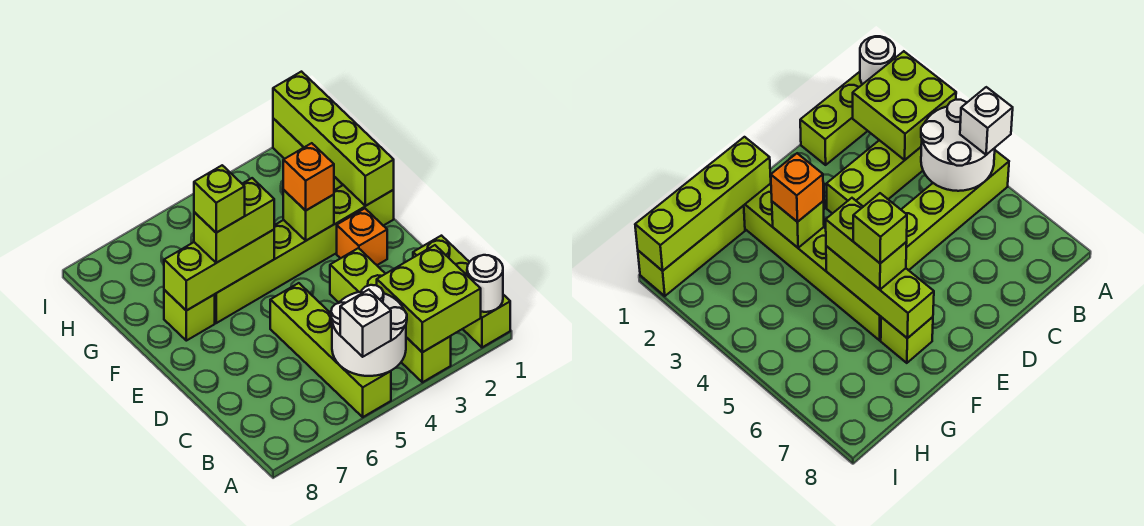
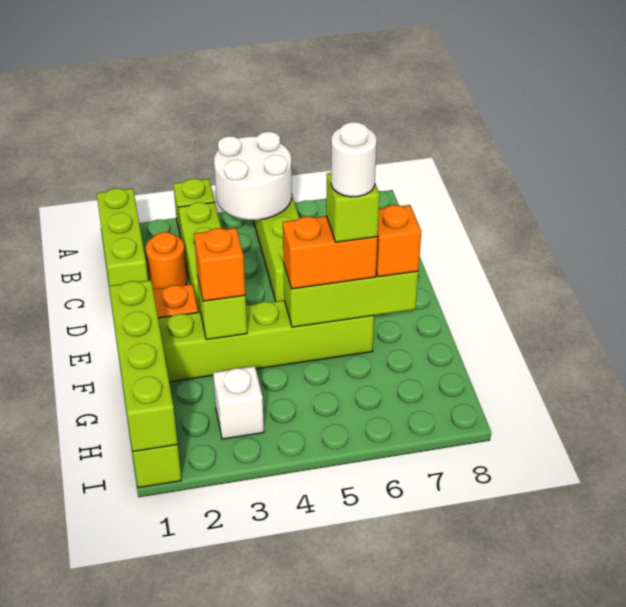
white round brick A1 level 2 -> white round brick F6 level 5
lime brick A2:B3 level 2 -> none
white brick A5 level 3 -> white brick H3 level 1
none -> orange round brick C2 level 1
lime brick F5:F6 level 3 -> orange brick F5:F6 level 3
lime brick F7 level 1 -> none
none -> orange brick F7 level 3

